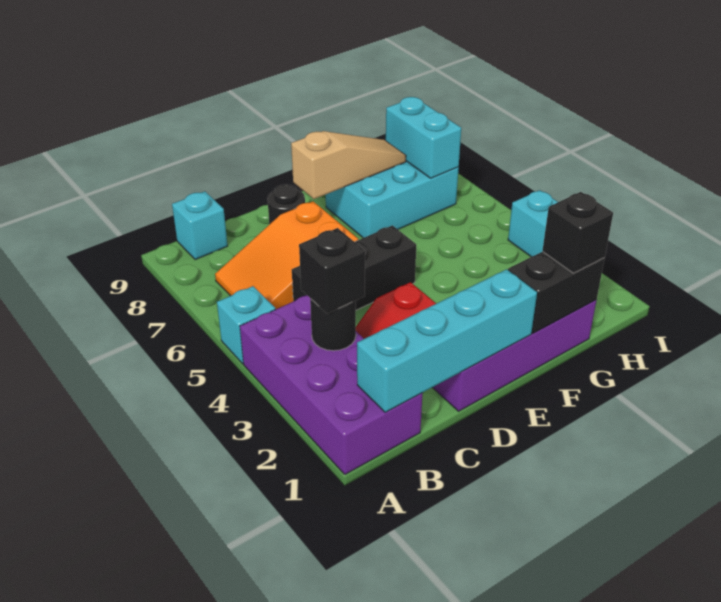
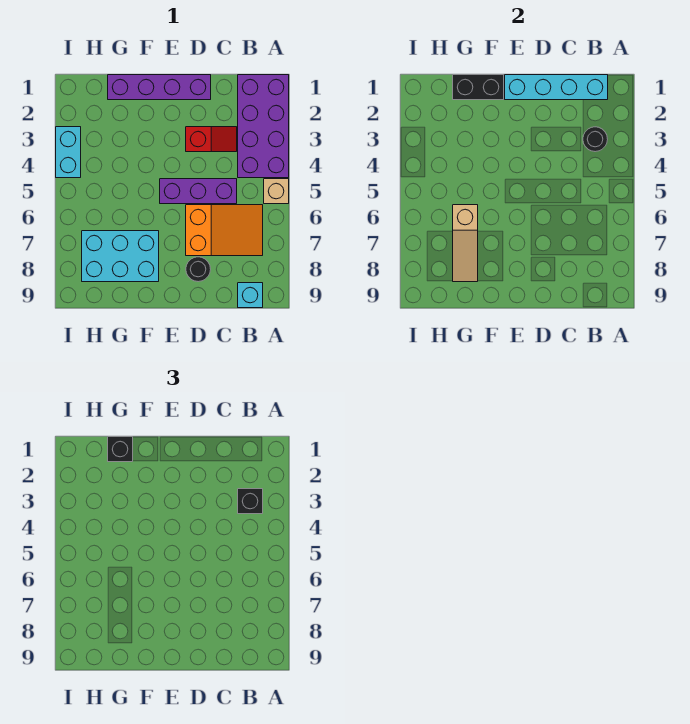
cyan brick A5 level 1 -> tan brick A5 level 1
black brick C5:E5 level 1 -> purple brick C5:E5 level 1
tan slope E8:G8 level 2 top E -> tan slope G6:G8 level 2 top 6
cyan brick H7:H8 level 2 -> none

